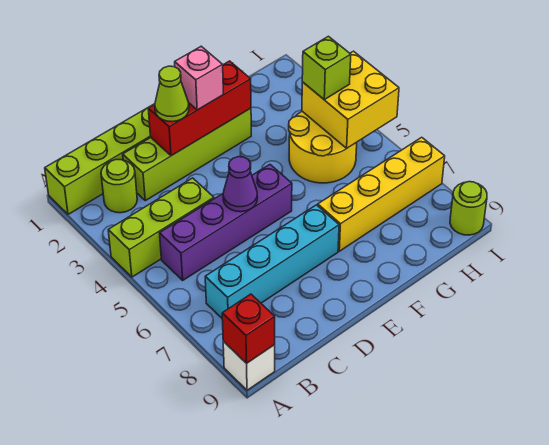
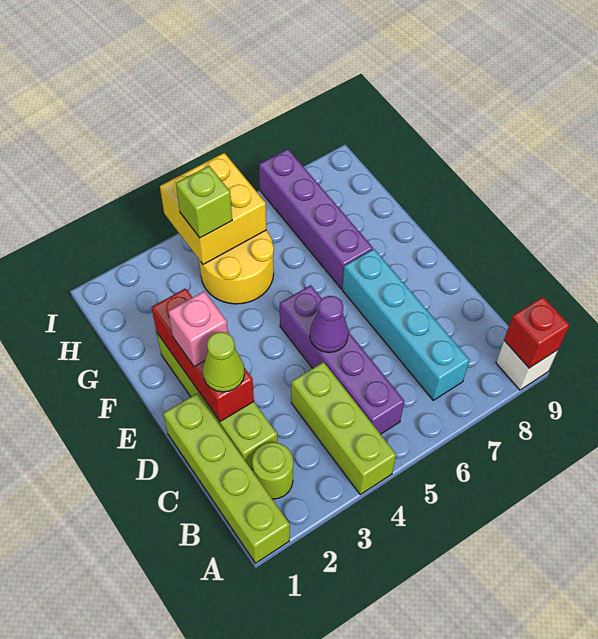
yellow brick F7:I7 level 1 -> purple brick F7:I7 level 1
lime round brick I9 level 1 -> none

